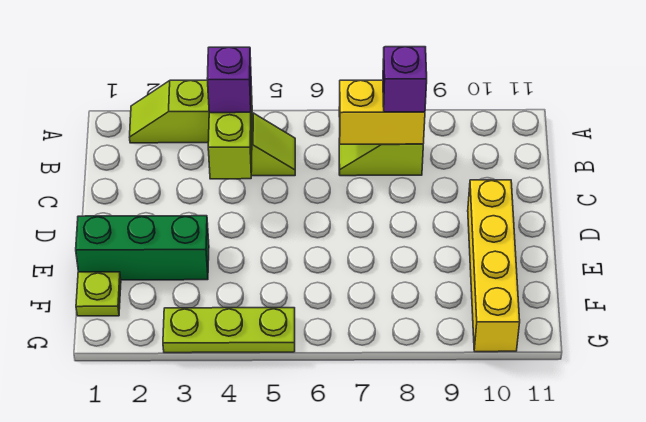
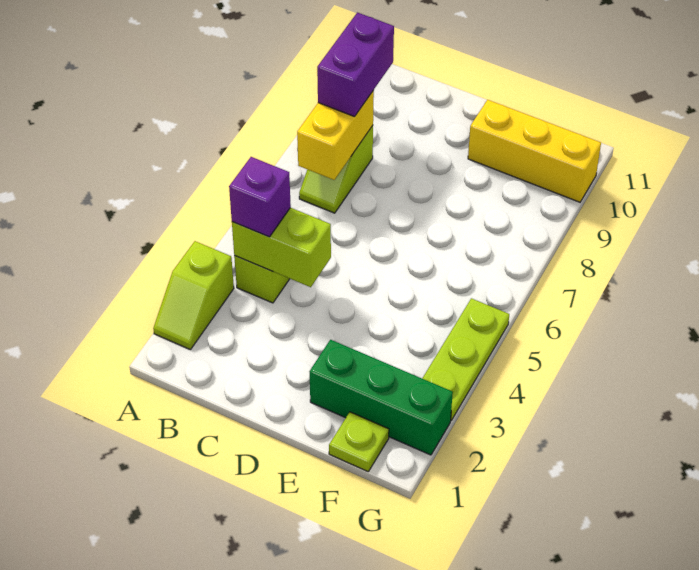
purple brick B8 level 3 -> purple brick B8:B9 level 3
yellow brick D10:G10 level 1 -> yellow brick E10:G10 level 1
green brick E1:E3 level 1 -> green brick E2:G2 level 1

